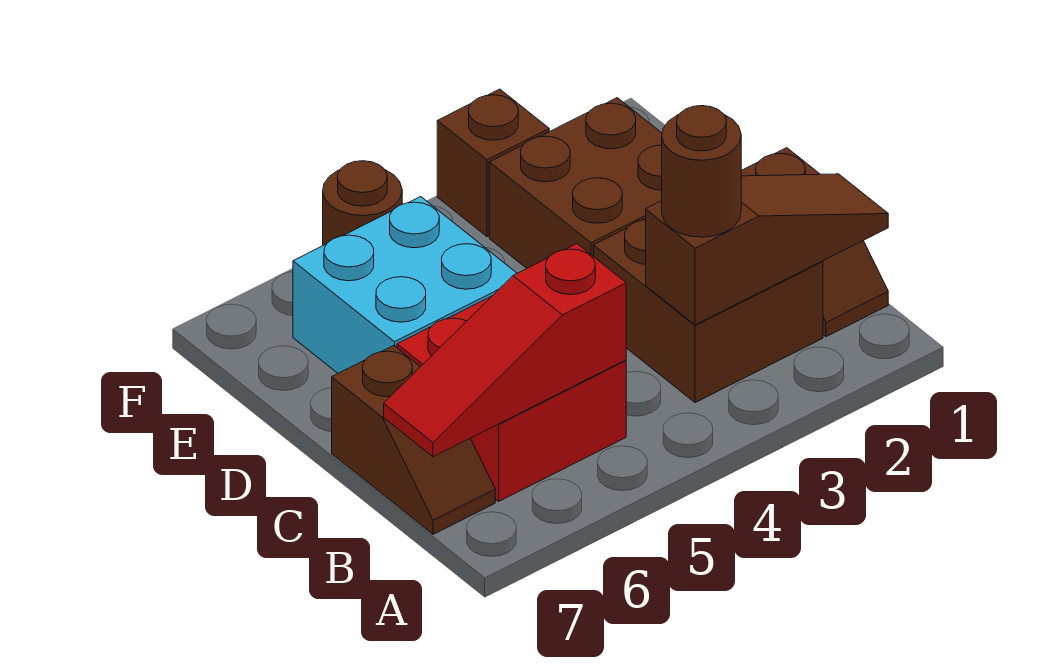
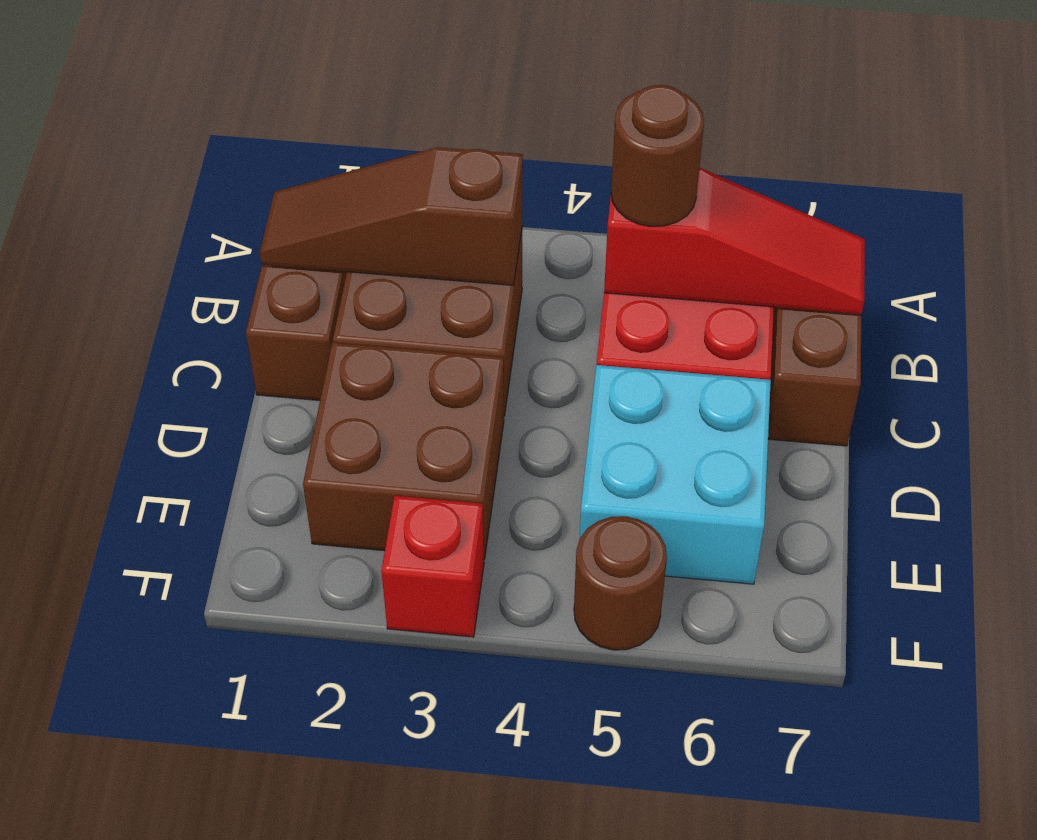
brown round brick B3 level 3 -> brown round brick B5 level 3
brown brick F3 level 1 -> red brick F3 level 1

